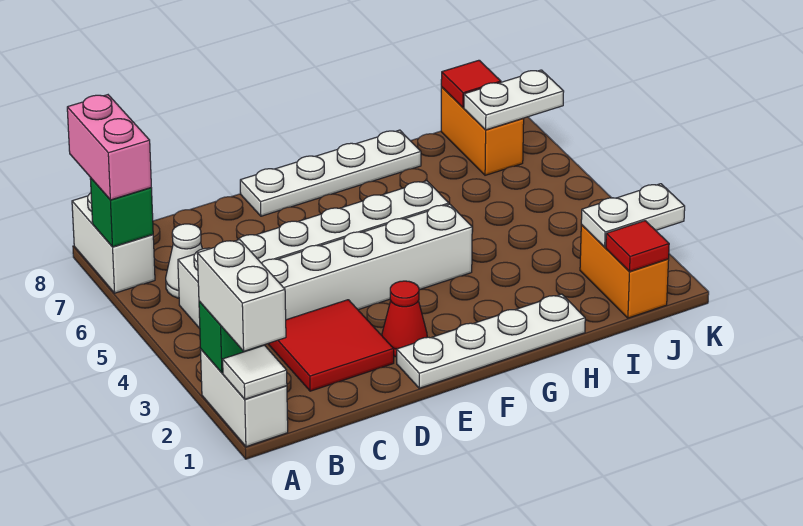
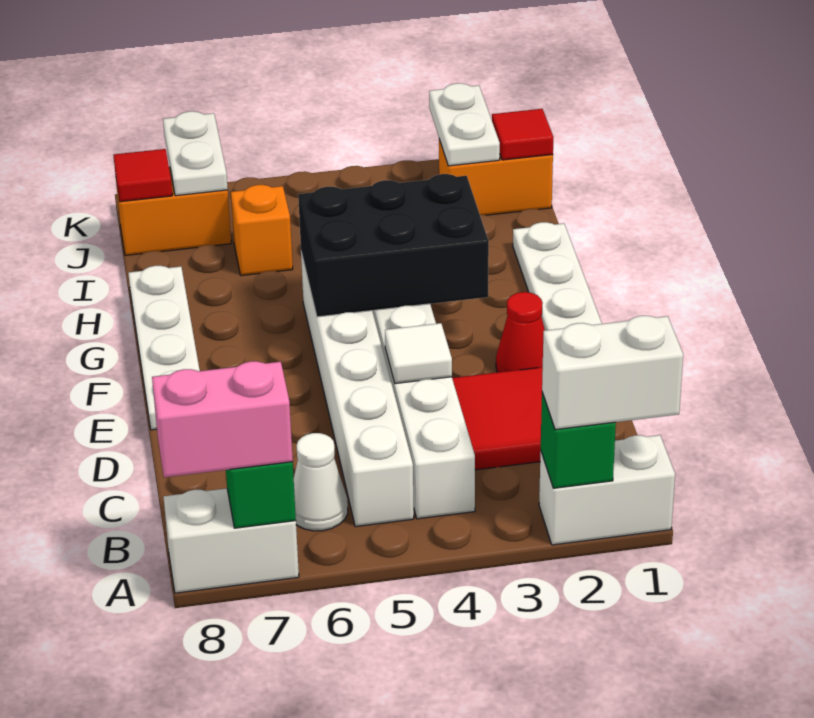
white tile A1 level 2 -> white tile D4 level 2
none -> black brick F3:G5 level 2
none -> orange brick I6 level 1

